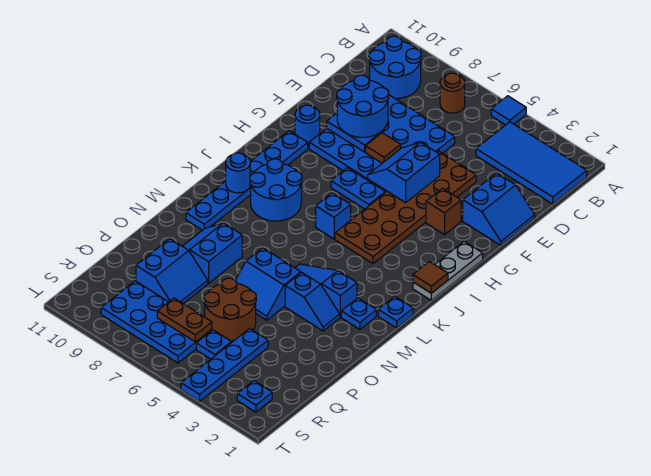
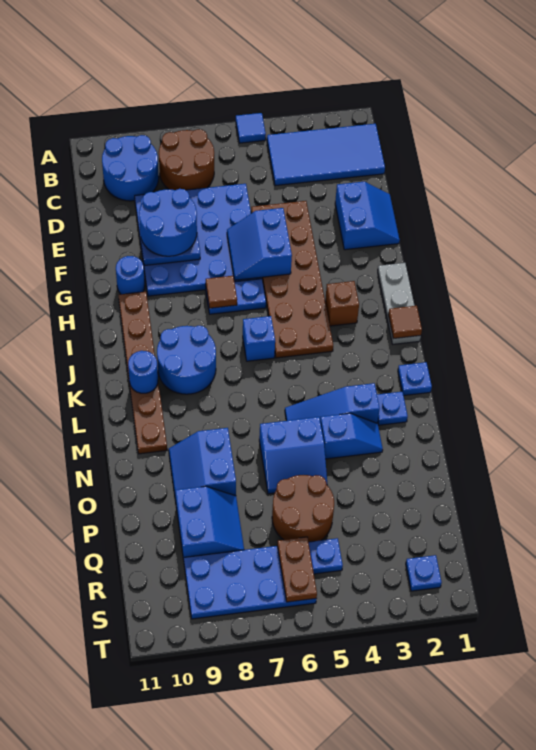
brown round brick B7 level 1 -> brown round brick B7:C8 level 1
brown tile F7 level 2 -> brown tile H7 level 2
brown brick G3 level 1 -> brown brick I3 level 1
blue plate H10:M10 level 1 -> brown plate H10:M10 level 1
blue plate Q4:T4 level 1 -> none
brown plate R6:R7 level 2 -> brown plate R6:S6 level 2

